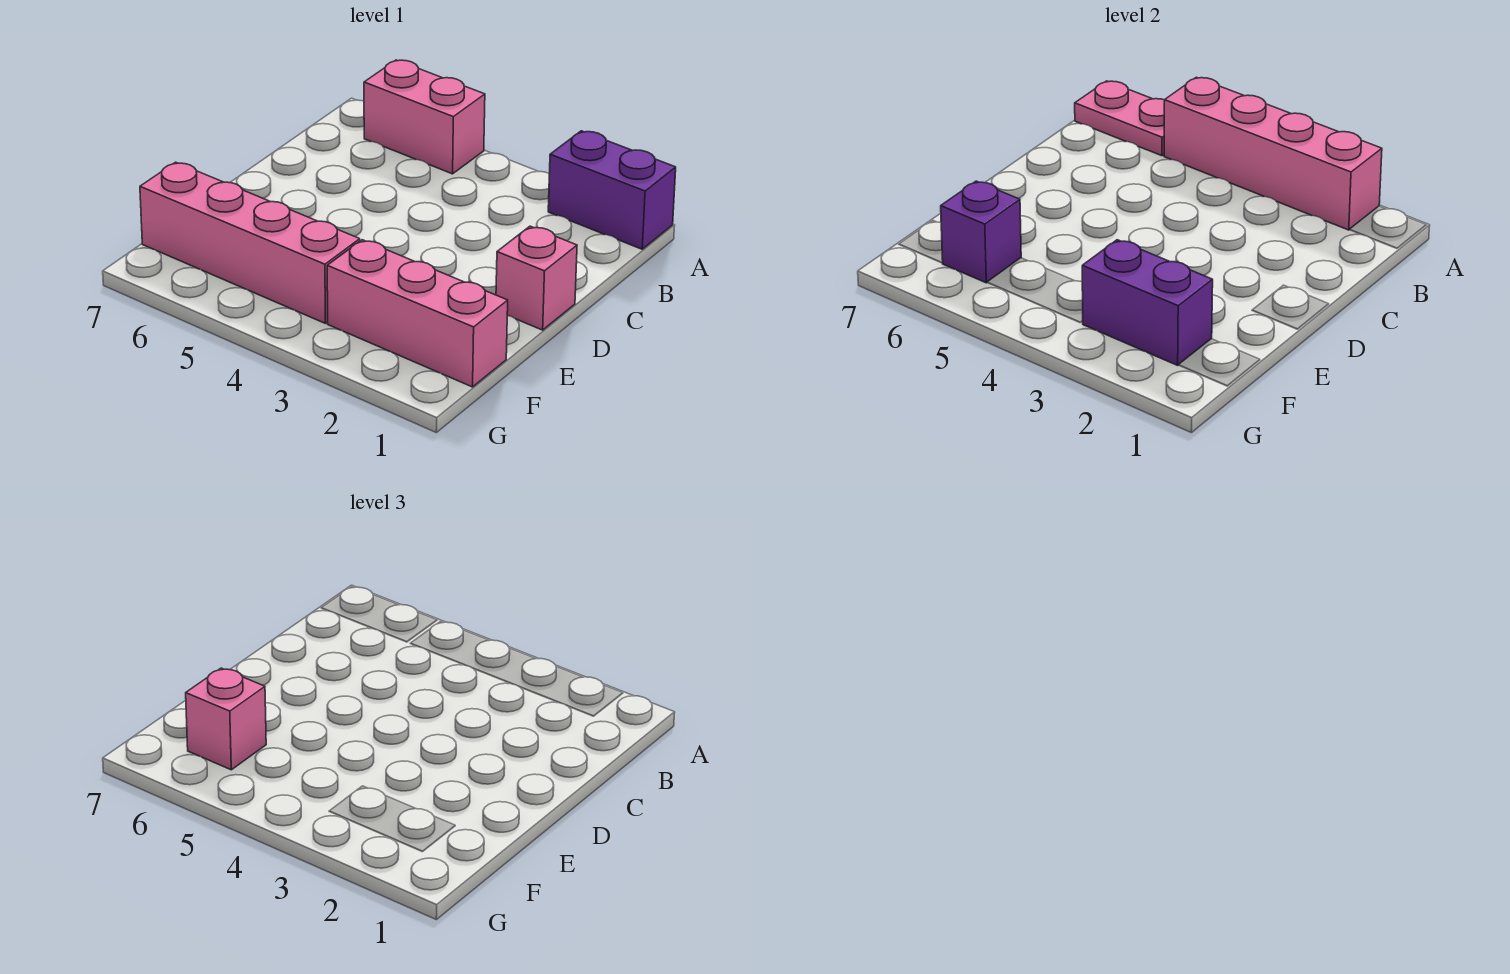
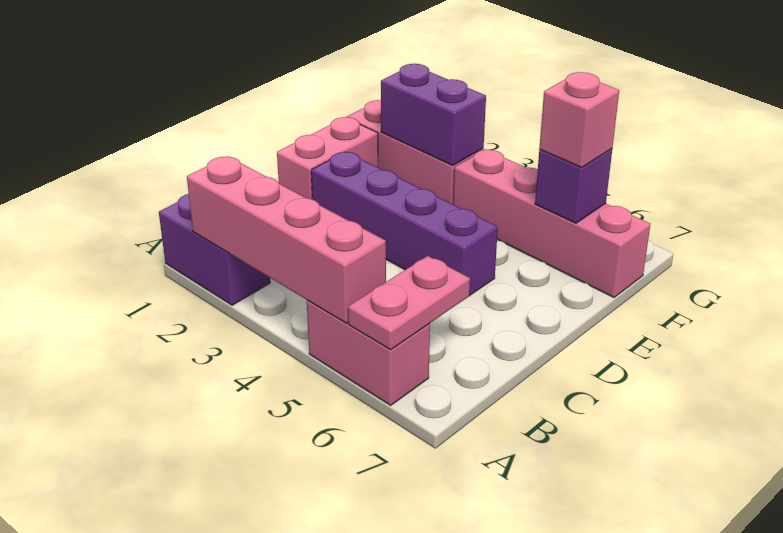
pink plate A6:A7 level 2 -> pink plate A6:B6 level 2
pink brick D1 level 1 -> pink brick D1:E1 level 1
none -> purple brick D2:D5 level 1

